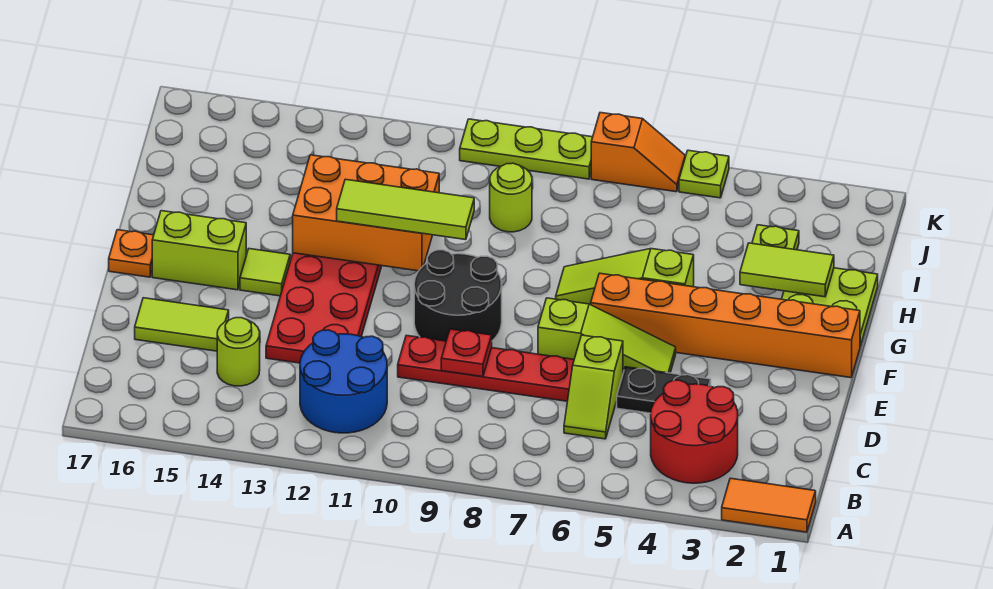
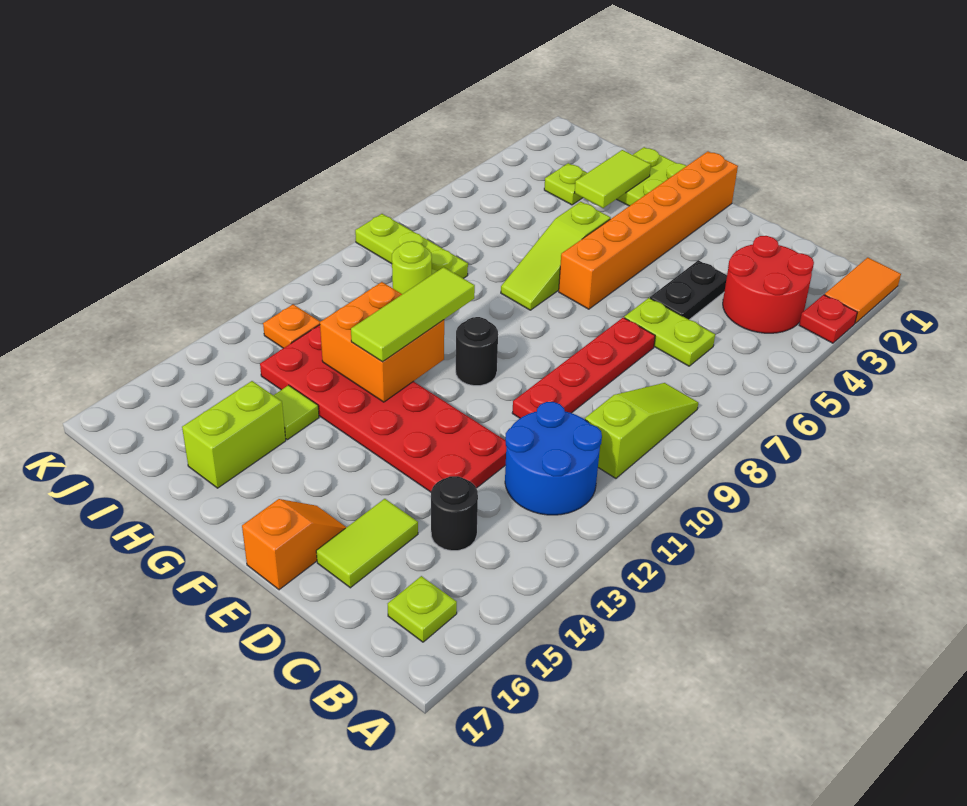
lime slope C6:D6 level 1 top D -> lime plate C6:D6 level 1
lime round brick C14 level 1 -> black round brick C14 level 1
red plate D9 level 2 -> red plate A3 level 1
lime slope E5:E7 level 1 top 7 -> lime slope B8:B10 level 1 top 10
black round brick E9:F10 level 1 -> black round brick F10 level 1
lime tile F14 level 1 -> lime tile H14 level 1
lime brick F15:F16 level 1 -> lime brick H15:H16 level 1
orange plate F17 level 1 -> orange plate J12 level 1
orange brick G11:H13 level 2 -> orange brick G11:H12 level 2
lime plate K5 level 1 -> lime plate B16 level 1
orange slope K6:K7 level 1 top 7 -> orange slope E16:E17 level 1 top 17
lime plate K8:K10 level 1 -> lime plate I8:K8 level 1

